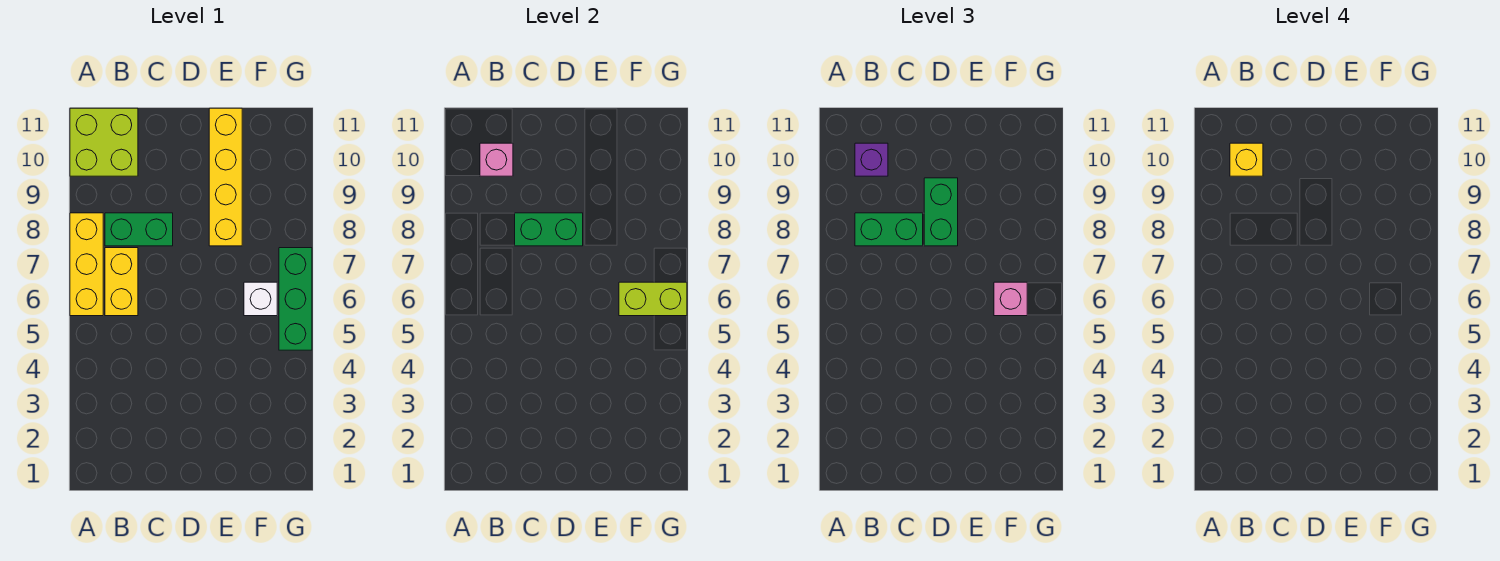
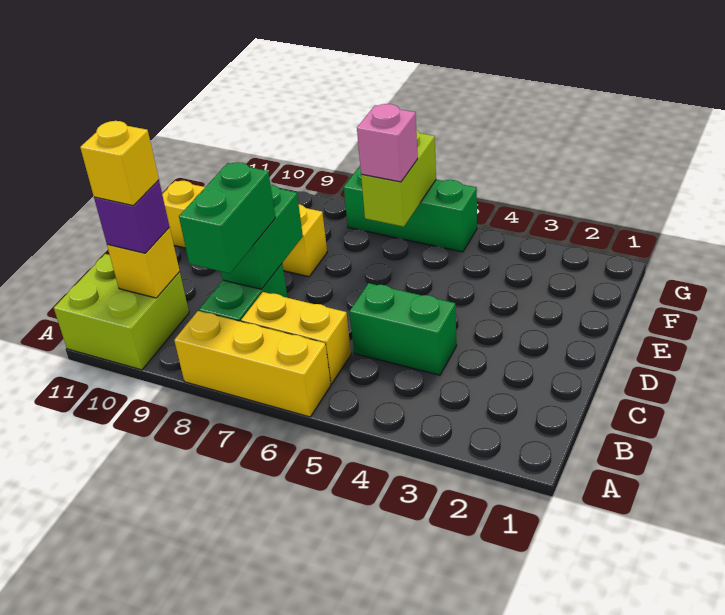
pink brick B10 level 2 -> yellow brick B10 level 2
green brick D8:D9 level 3 -> green brick C4:C5 level 1
white brick F6 level 1 -> none

